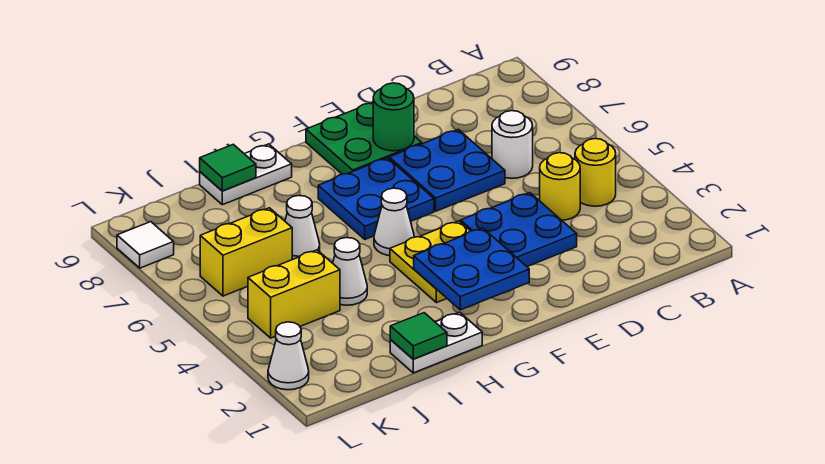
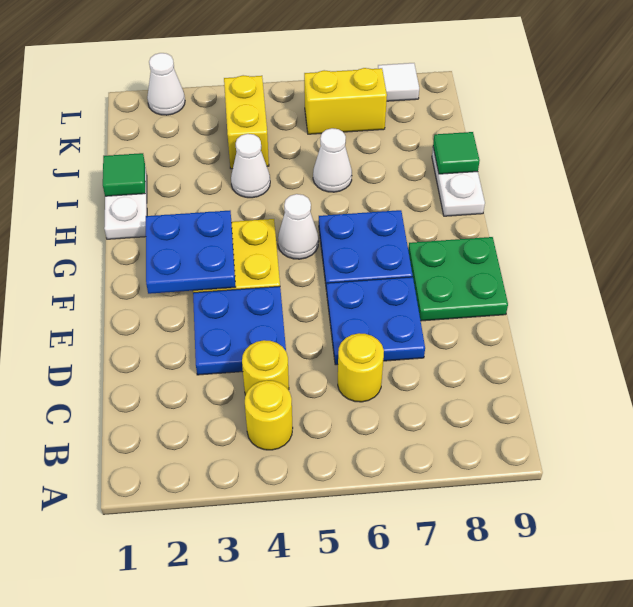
white round brick C6 level 1 -> yellow round brick C6 level 1
green round brick E8 level 2 -> none
yellow brick J6:K6 level 1 -> yellow brick K6:K7 level 1

